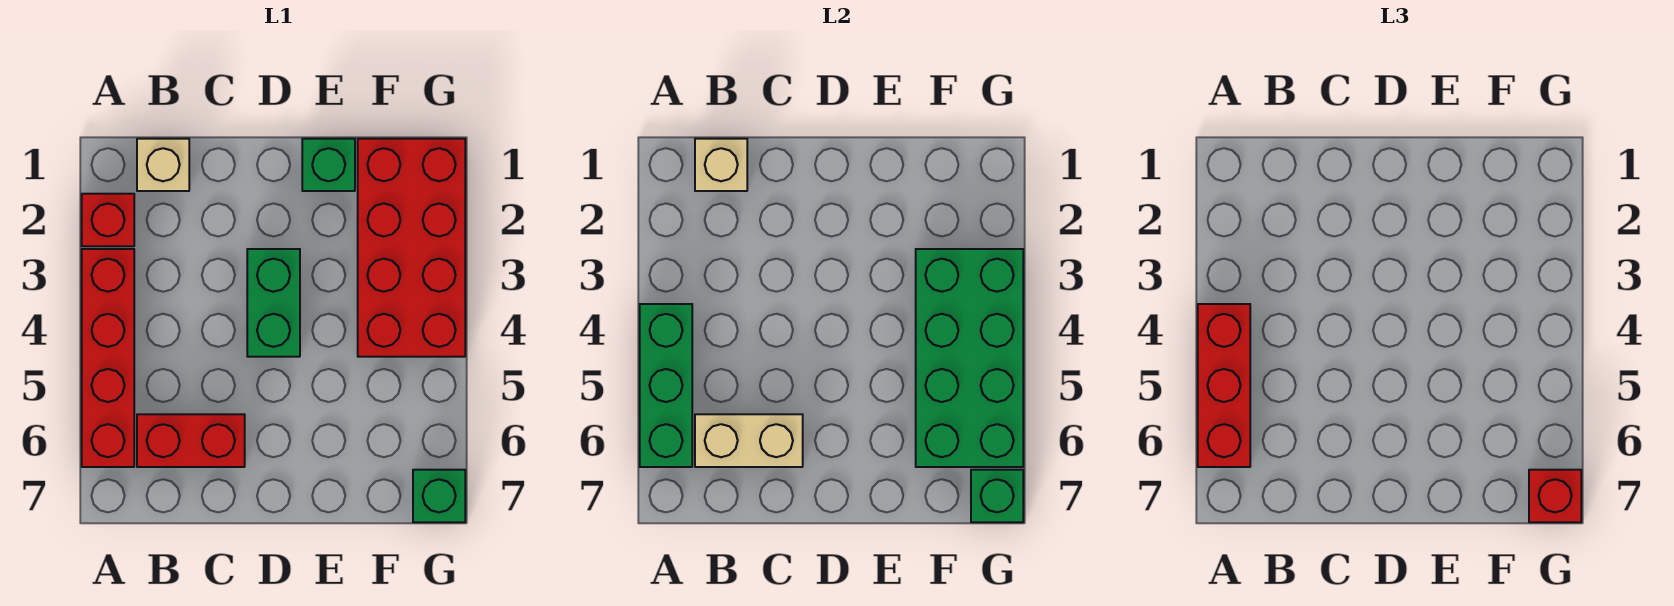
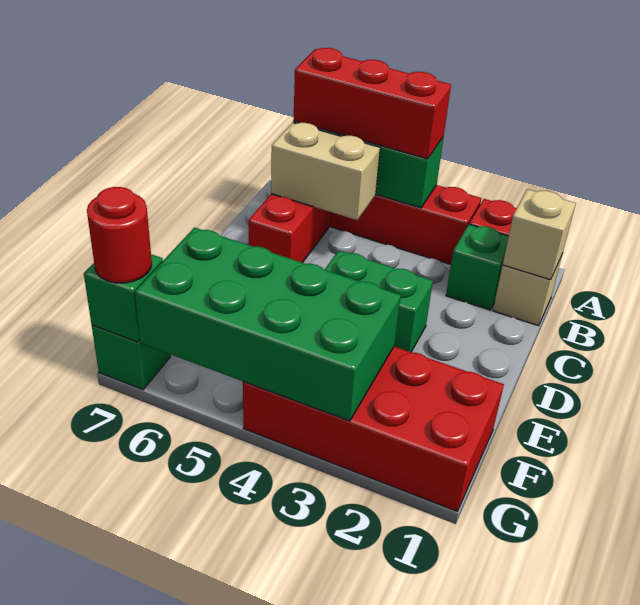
tan brick B6:C6 level 2 -> tan brick B5:B6 level 2
green brick E1 level 1 -> green brick B2 level 1
red brick G7 level 3 -> red round brick G7 level 3

